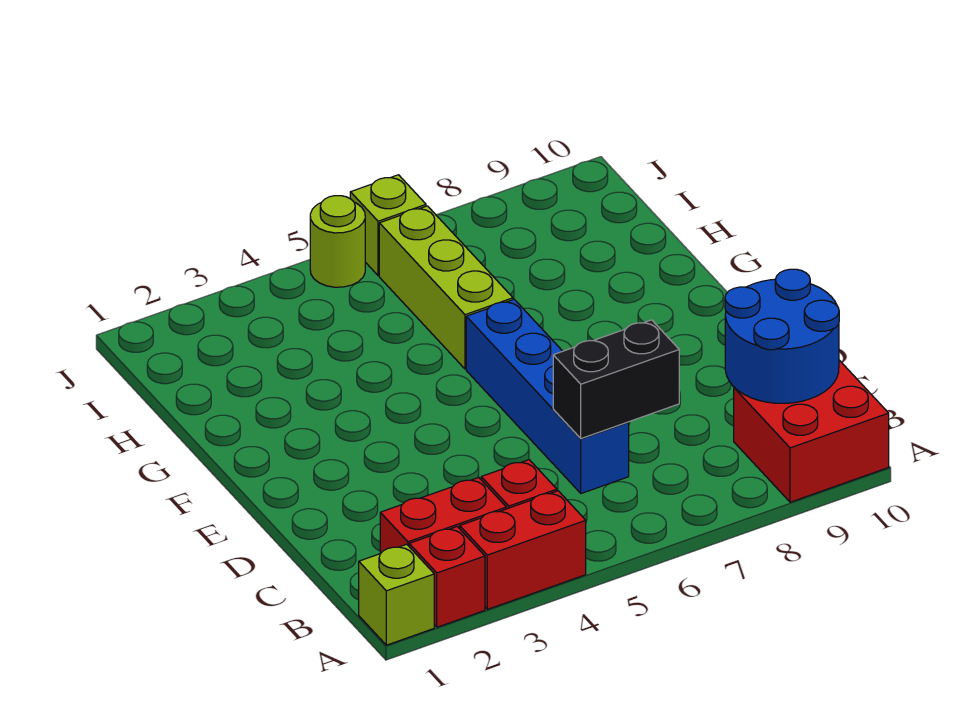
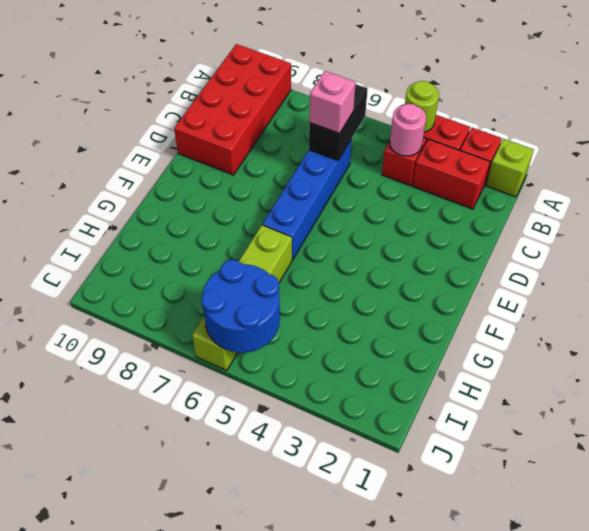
red brick A9:B10 level 1 -> red brick A9:D10 level 1
none -> pink round brick B4 level 2
blue round brick B9:C10 level 2 -> blue round brick I5:J6 level 2
black brick C6:C7 level 2 -> black brick B6:C6 level 2
none -> pink brick C6 level 3
lime round brick J5 level 1 -> lime round brick A4 level 2

